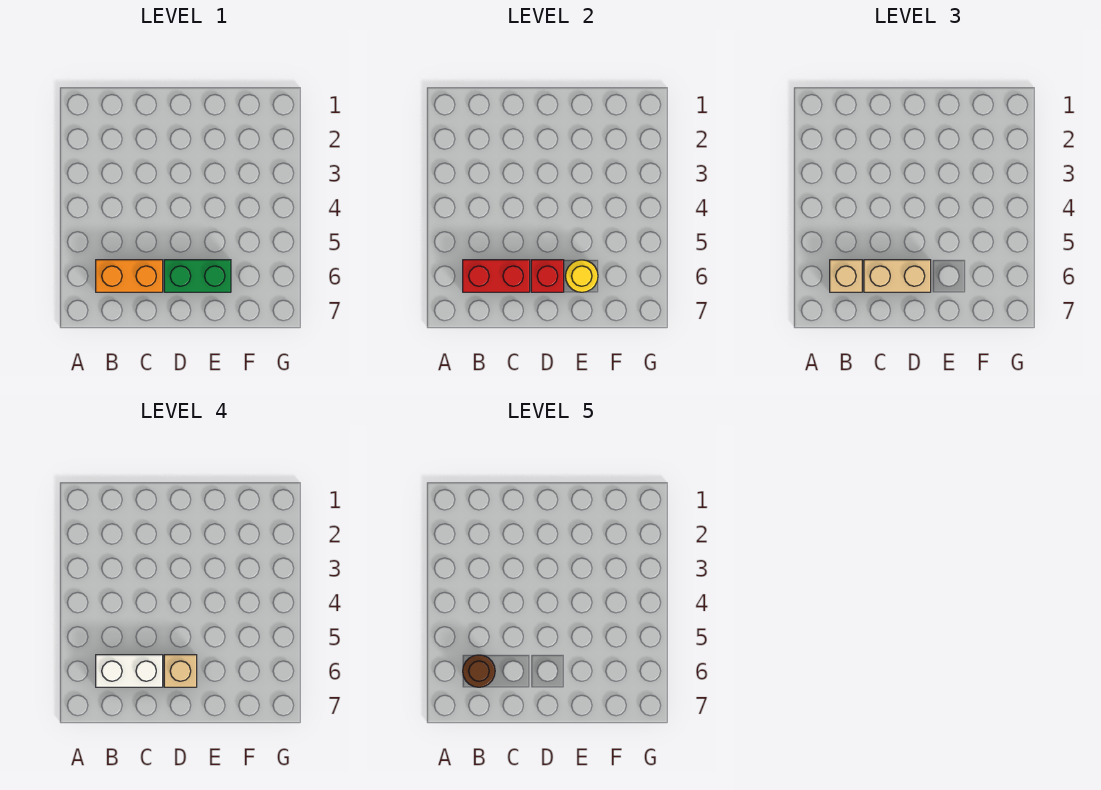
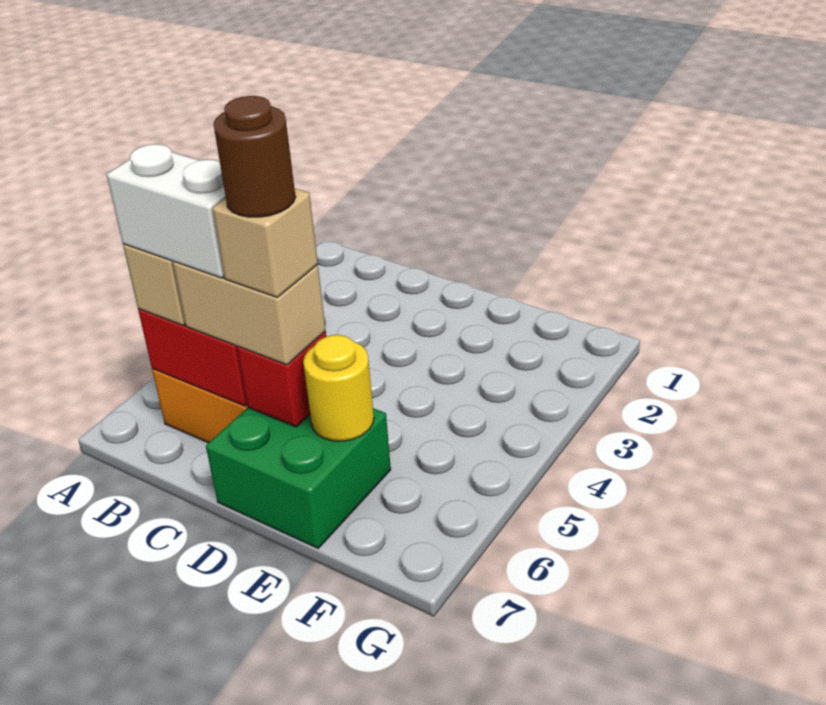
brown round brick B6 level 5 -> brown round brick D6 level 5
green brick D6:E6 level 1 -> green brick D6:E7 level 1

